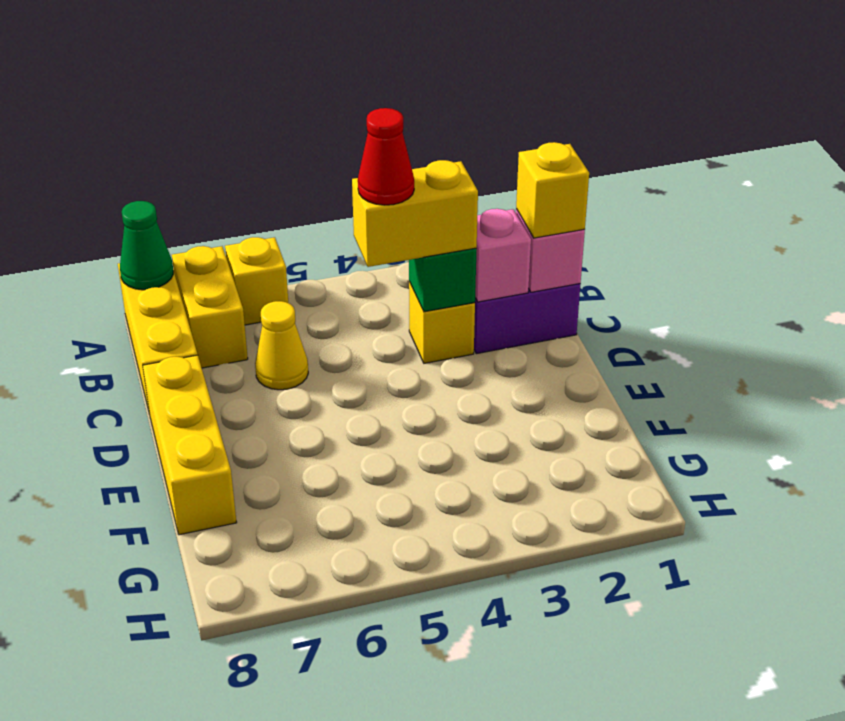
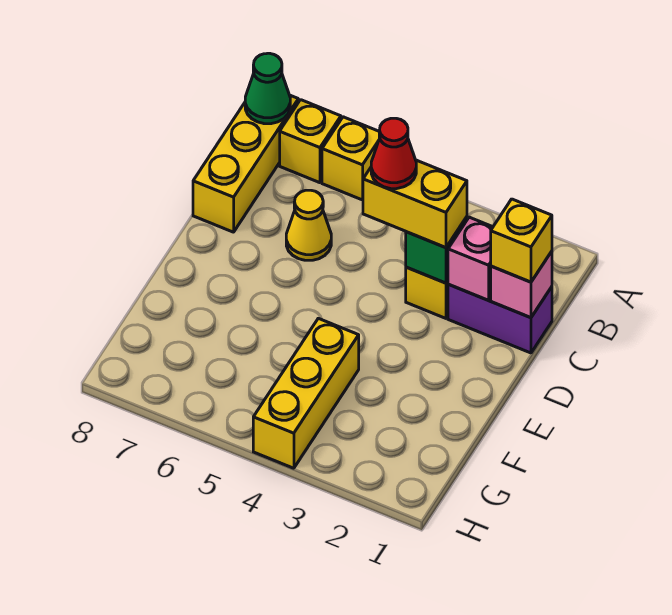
yellow brick A7:B7 level 1 -> yellow brick A7 level 1
yellow brick D8:F8 level 1 -> yellow brick F4:H4 level 1

